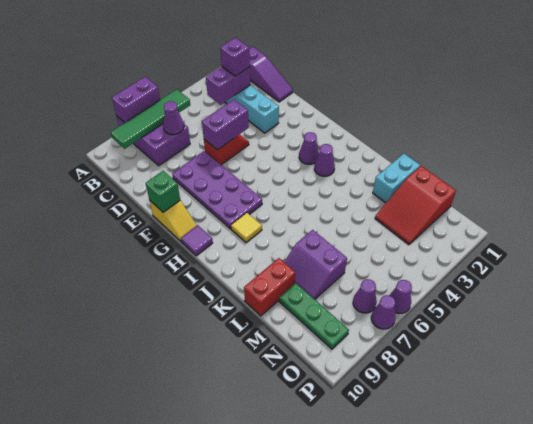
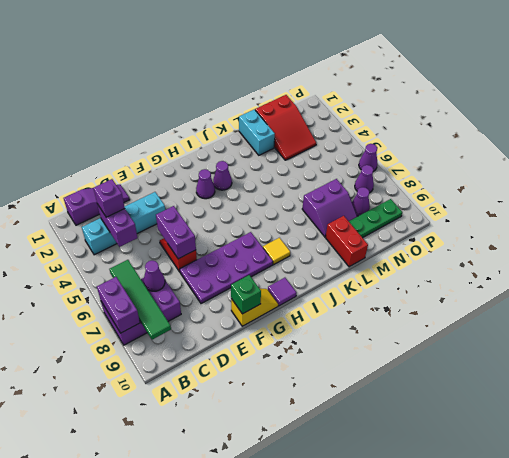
purple cone P7 level 1 -> purple cone N8 level 1

